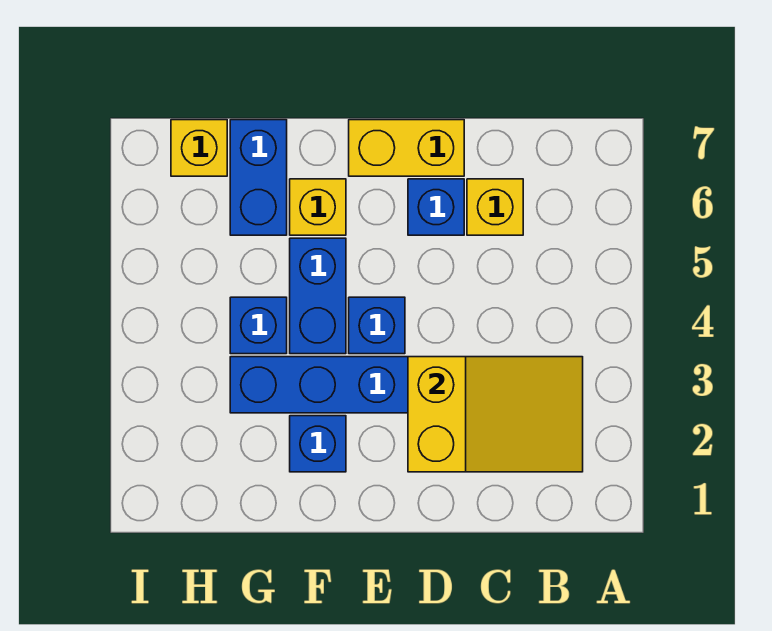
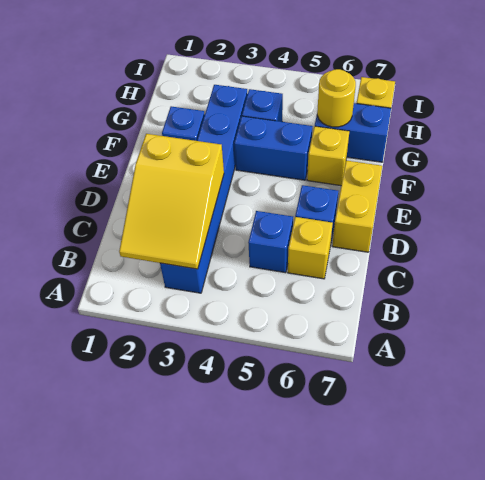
blue brick E4 level 1 -> blue brick C5 level 1
none -> yellow round brick G6 level 2

